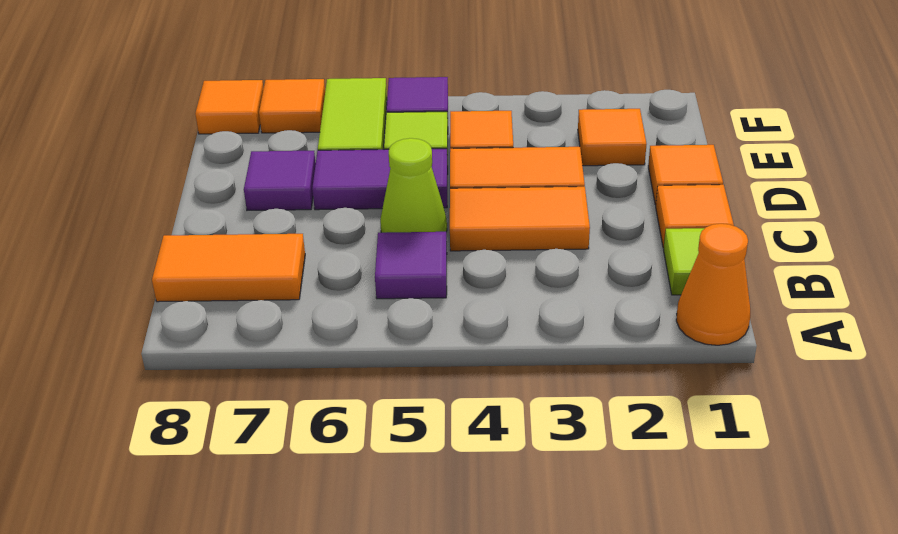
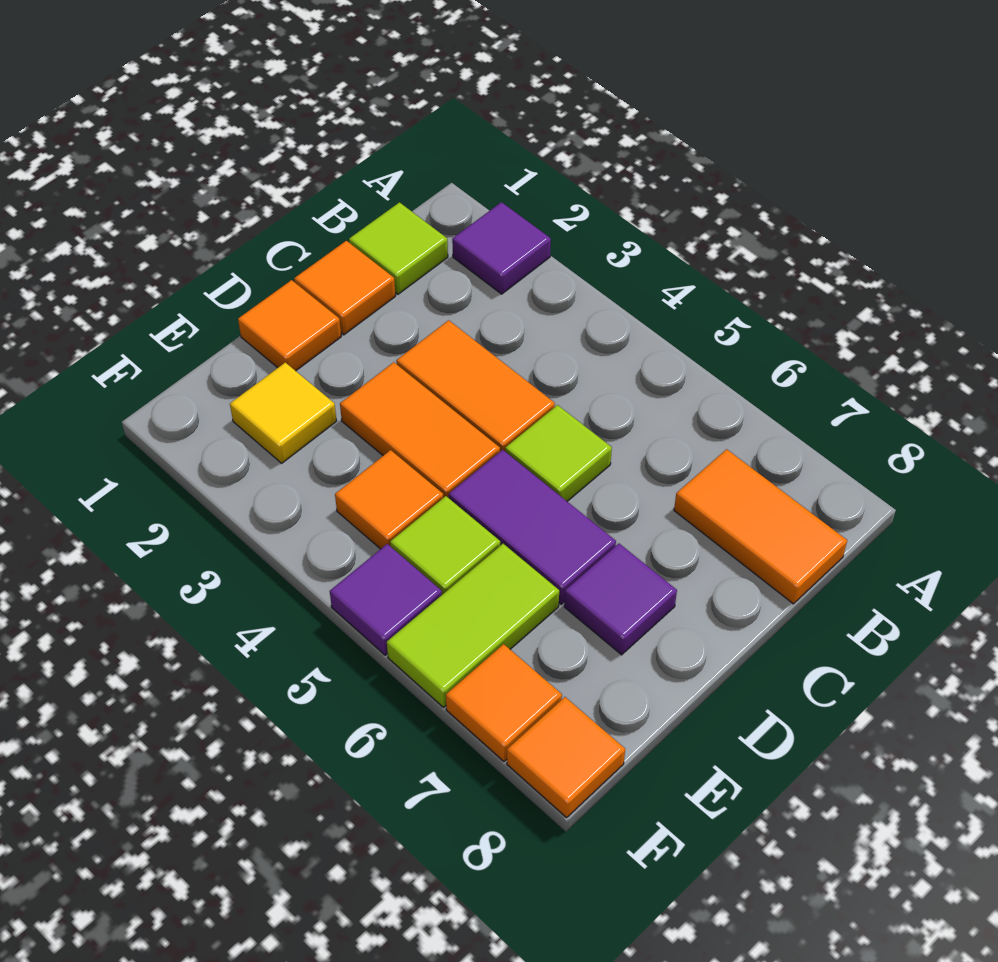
orange cone A1 level 1 -> none
purple tile B5 level 1 -> purple tile A2 level 1
lime cone C5 level 1 -> lime tile C5 level 1
orange tile E2 level 1 -> yellow tile E2 level 1

